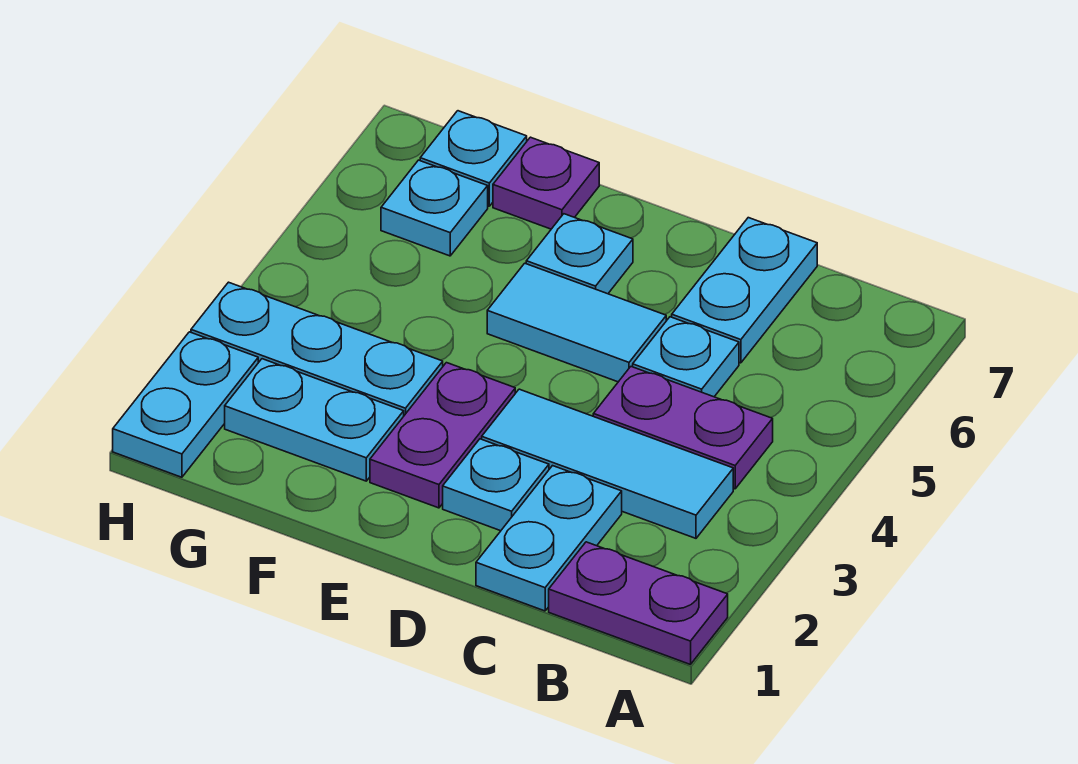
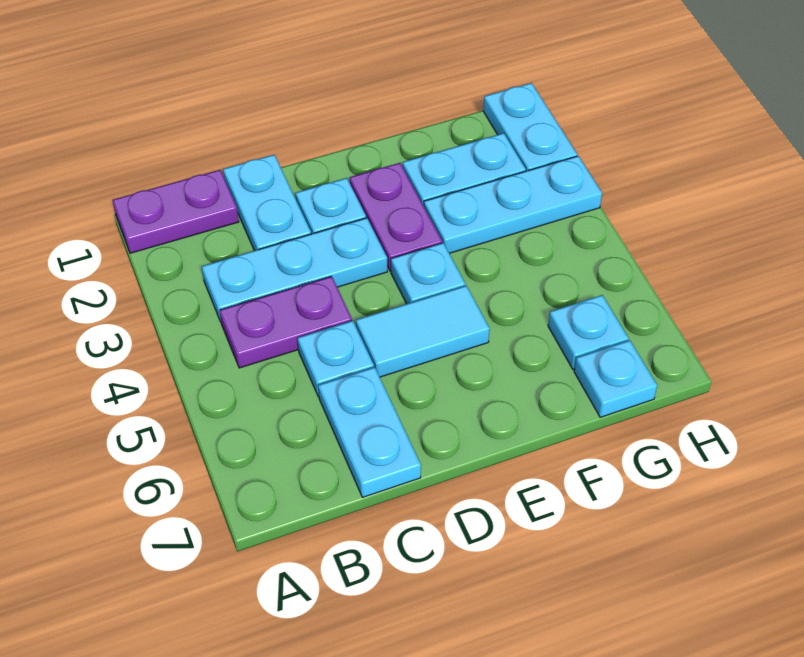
cyan tile B3:D3 level 1 -> cyan plate B3:D3 level 1
cyan plate E6 level 1 -> cyan plate E4 level 1
purple plate F7 level 1 -> none

